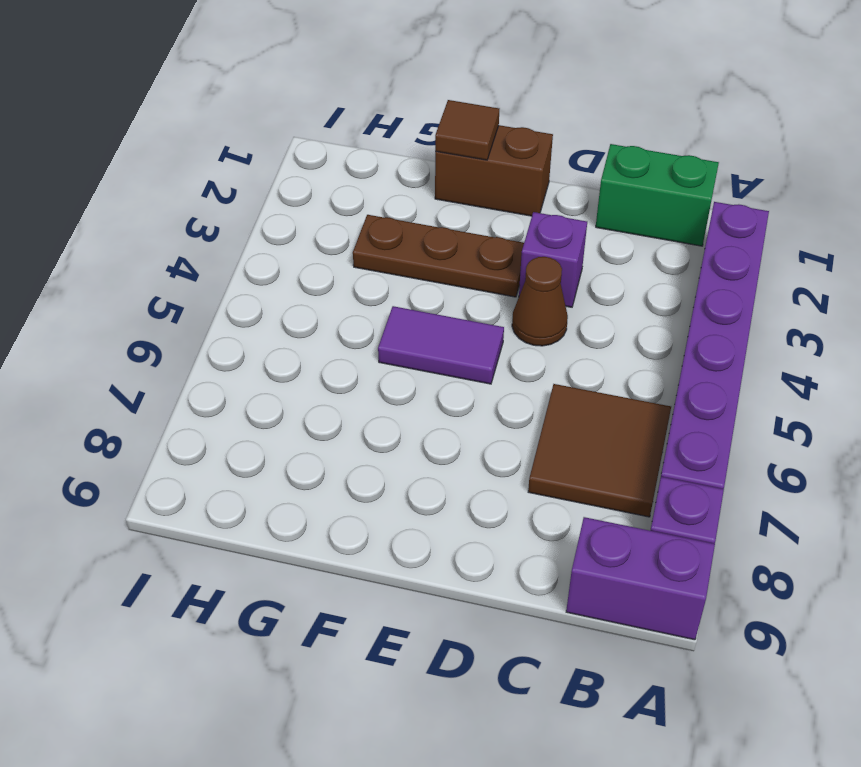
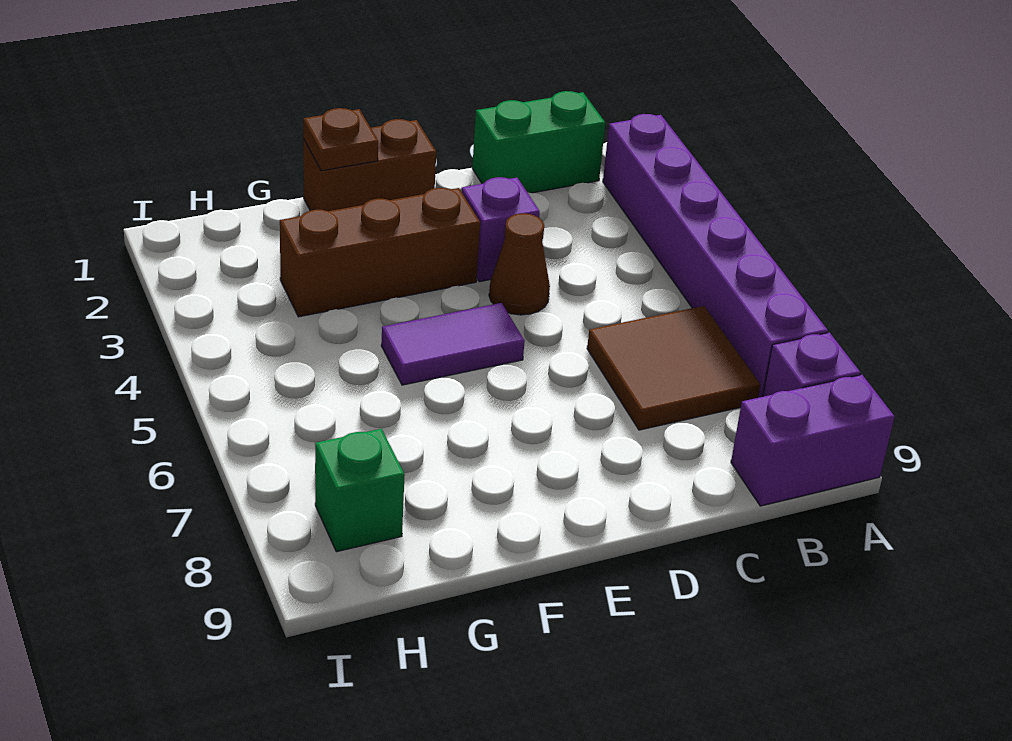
brown plate E3:G3 level 1 -> brown brick E3:G3 level 1
brown tile F1 level 2 -> brown plate F1 level 2
none -> green brick H8 level 1

